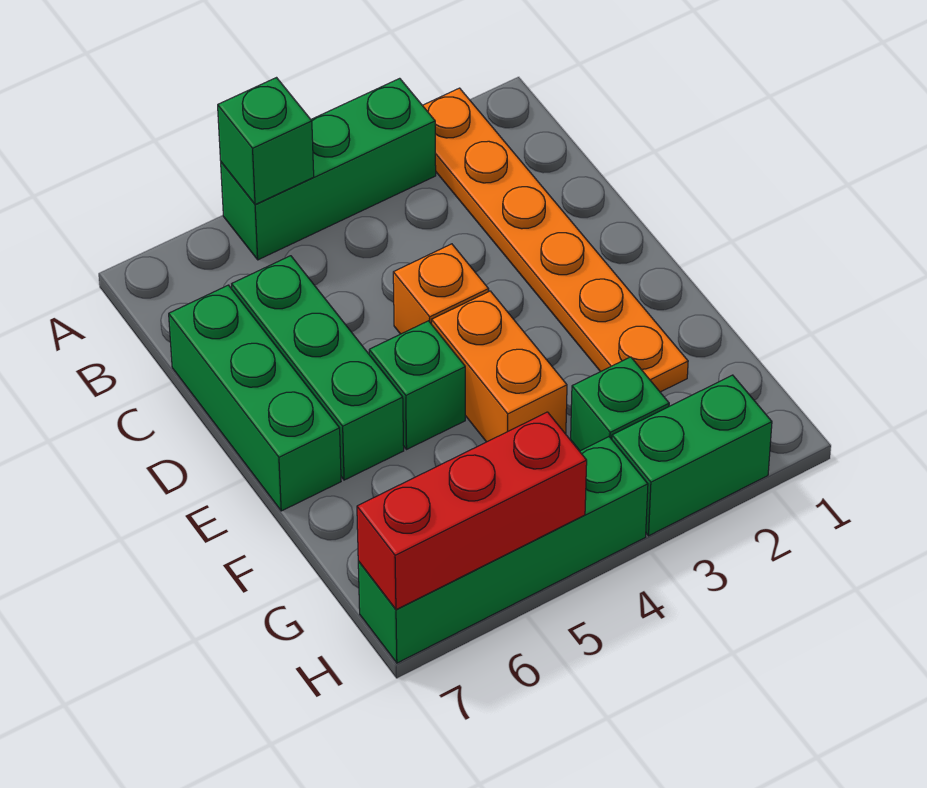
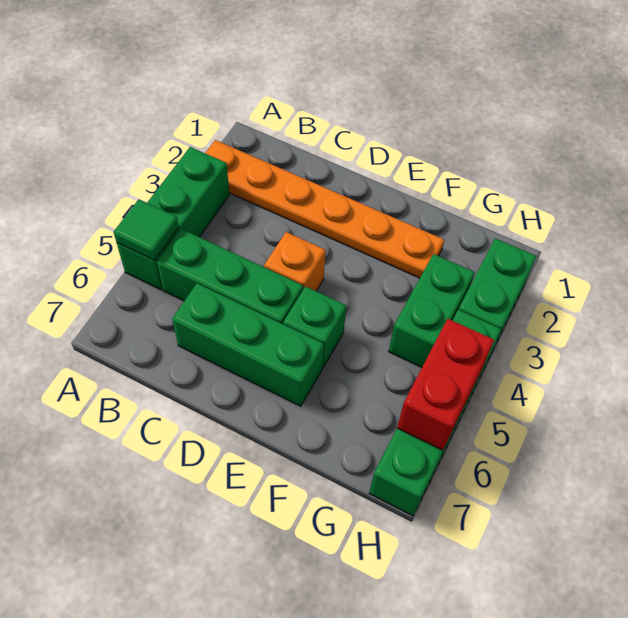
green brick A5 level 2 -> green tile A5 level 2
green brick C7:E7 level 1 -> green brick B5:D5 level 1
orange brick E4:F4 level 1 -> none
green brick G3 level 1 -> green brick G3:G4 level 1
red brick H5:H7 level 2 -> red brick H5:H6 level 2

